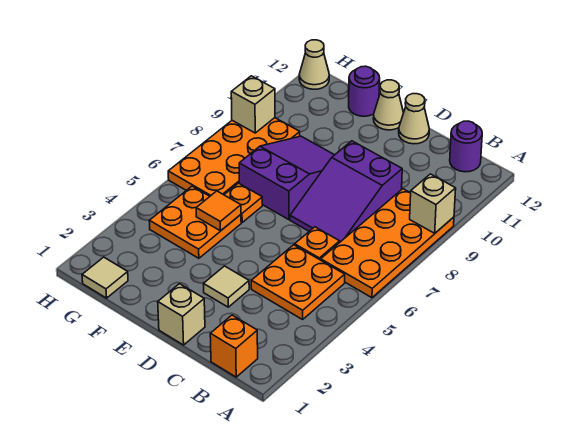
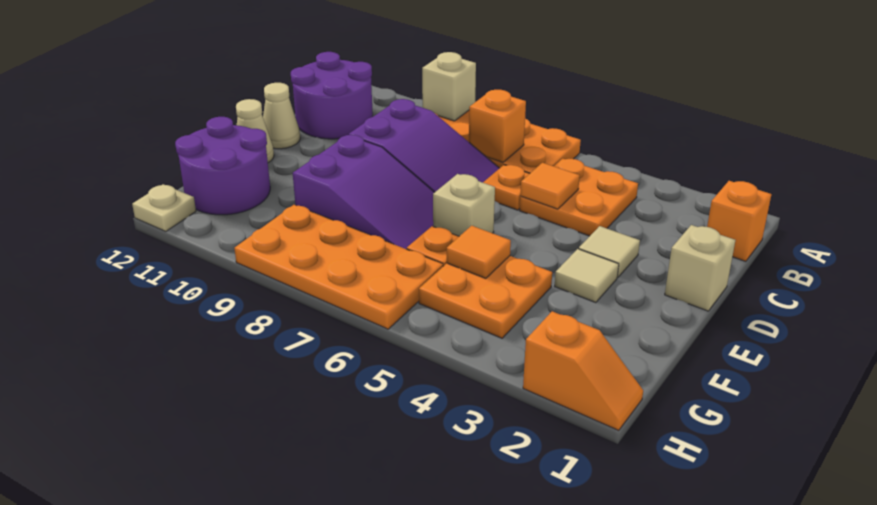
none -> orange brick B7 level 2
purple round brick B12 level 1 -> purple round brick B11:C12 level 1
none -> orange tile C5 level 2
purple slope E7:F9 level 1 top 7 -> purple slope E7:F9 level 1 top 9
purple round brick F12 level 1 -> purple round brick F11:G12 level 1
tan tile G1 level 1 -> tan tile E3 level 1
none -> orange slope H1:H2 level 1 top 2
tan brick H9 level 2 -> tan brick E6 level 1
tan cone H12 level 1 -> tan plate H12 level 1

